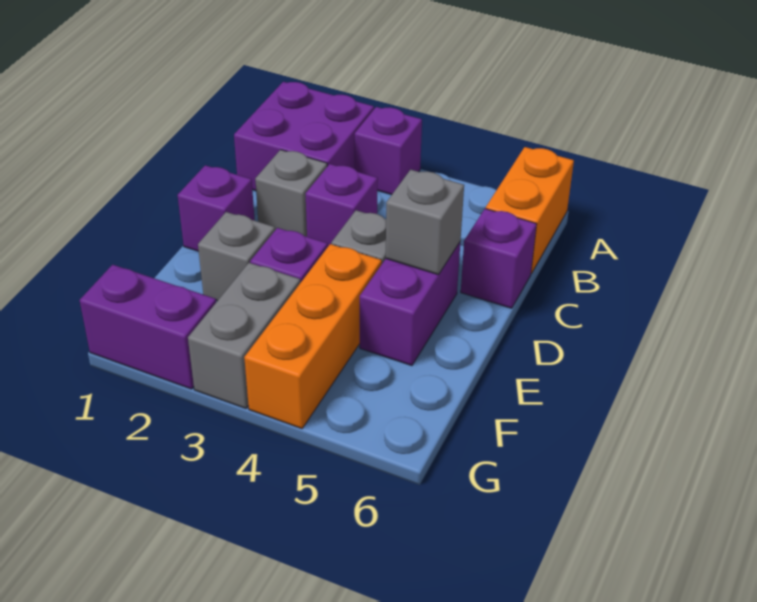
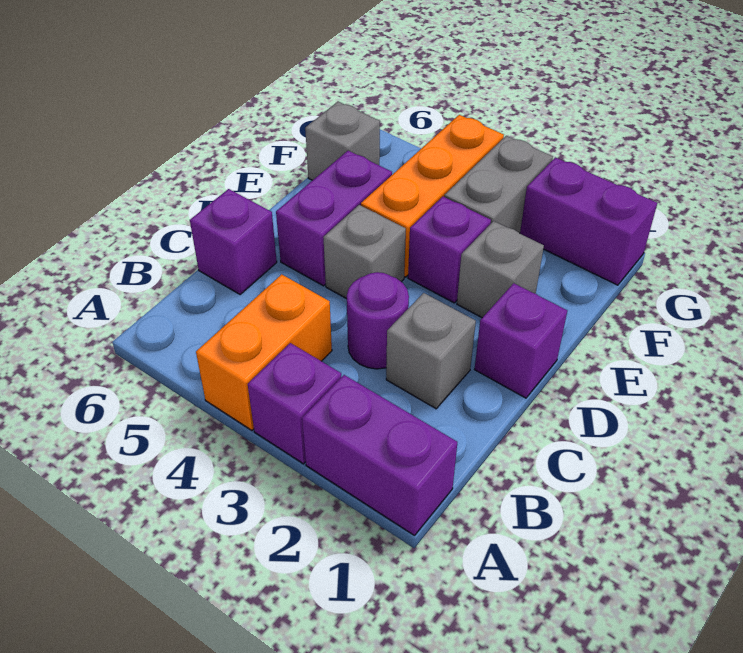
purple brick A1:B2 level 1 -> purple brick A1:A2 level 1
orange brick A6:B6 level 1 -> orange brick A4:B4 level 1
purple brick C3 level 1 -> purple round brick C3 level 1
grey brick D5 level 2 -> grey brick F6 level 1

